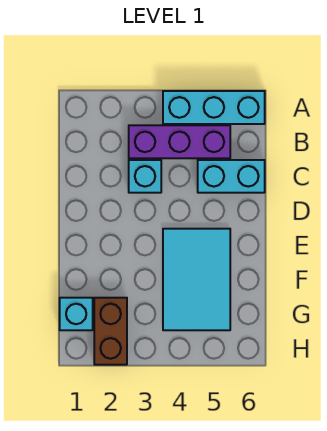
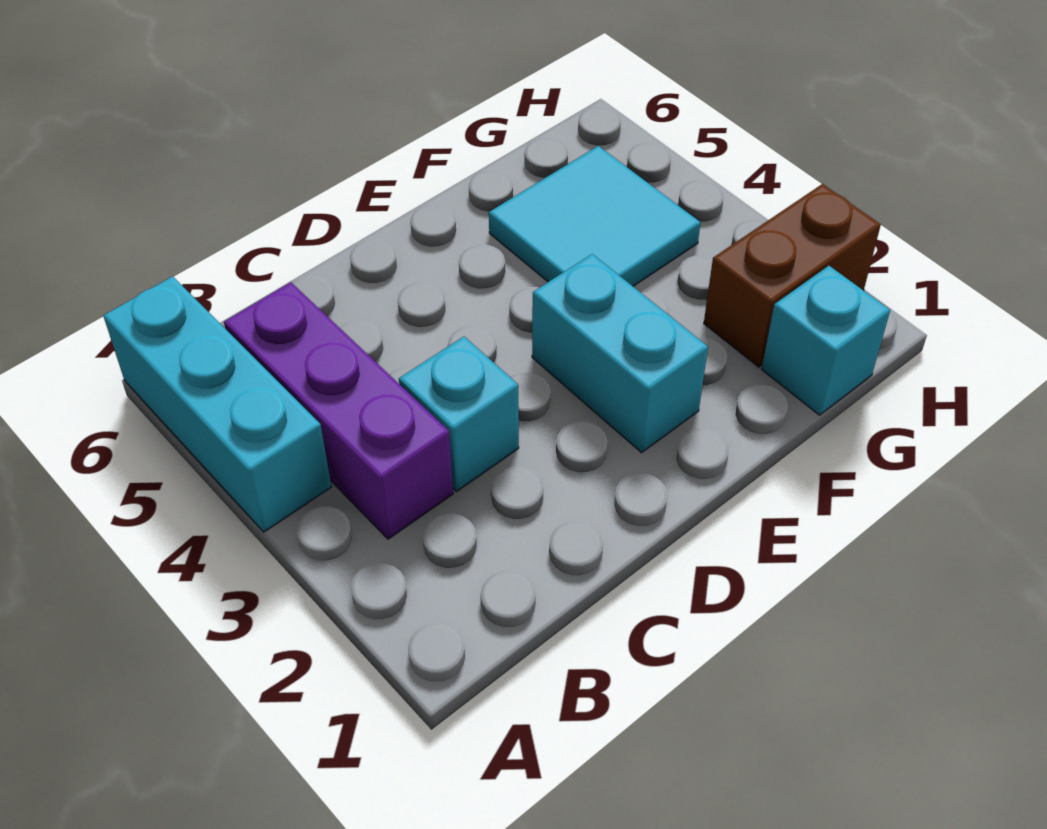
cyan brick C5:C6 level 1 -> cyan brick E2:E3 level 1
cyan tile E4:G5 level 1 -> cyan tile F4:G5 level 1

